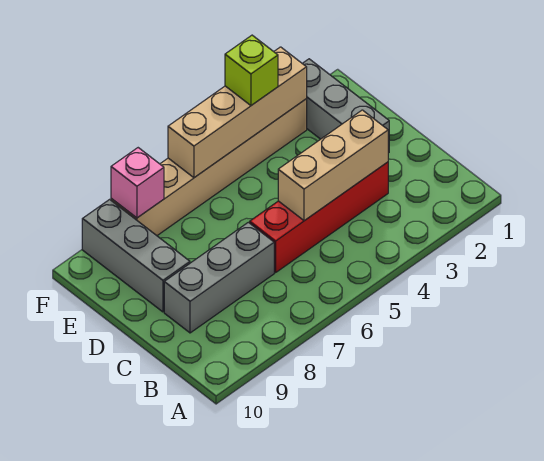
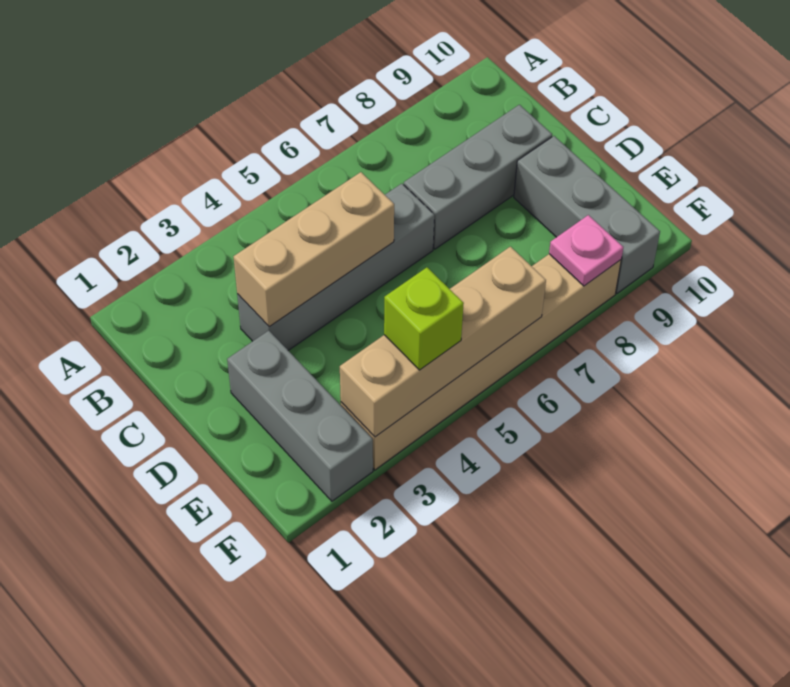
red brick C3:C6 level 1 -> grey brick C3:C6 level 1
pink brick F8 level 2 -> pink plate F8 level 2

